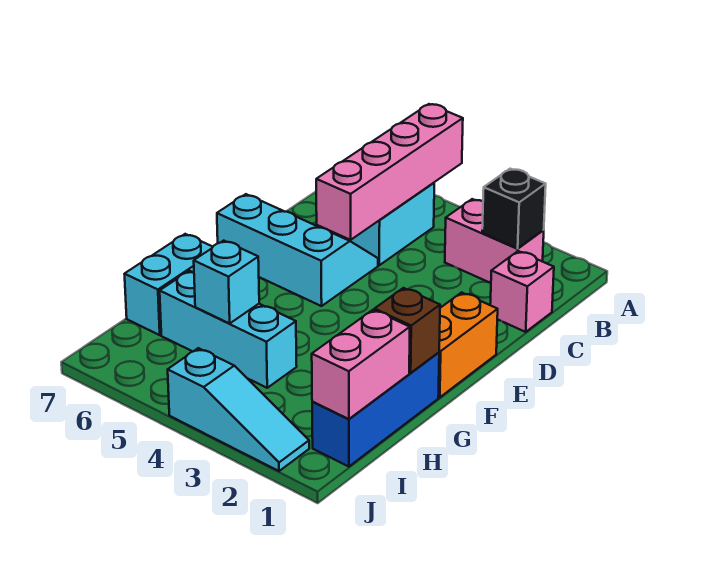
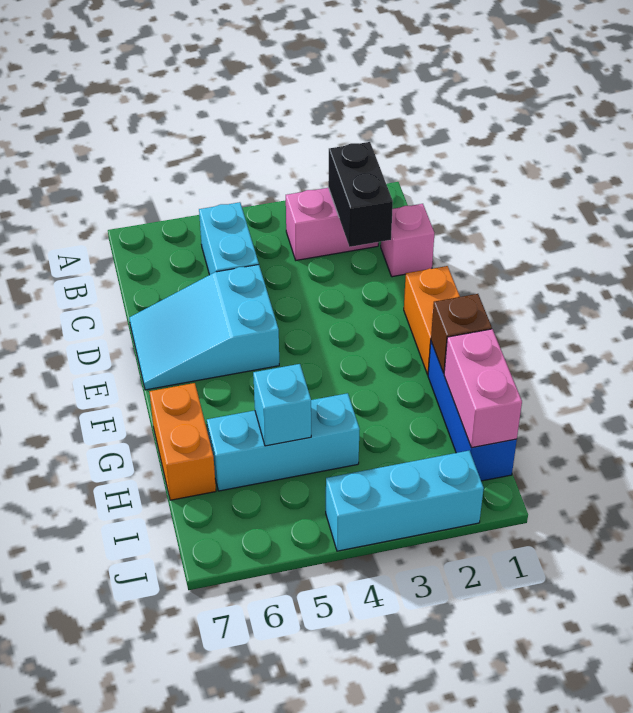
pink brick A5:D5 level 2 -> none
black brick B2 level 2 -> black brick B2:C2 level 2
cyan slope D5:E7 level 1 top E -> cyan slope D5:E7 level 1 top 5
cyan brick G7:H7 level 1 -> orange brick G7:H7 level 1
cyan slope J2:J4 level 1 top 4 -> cyan brick J2:J4 level 1

